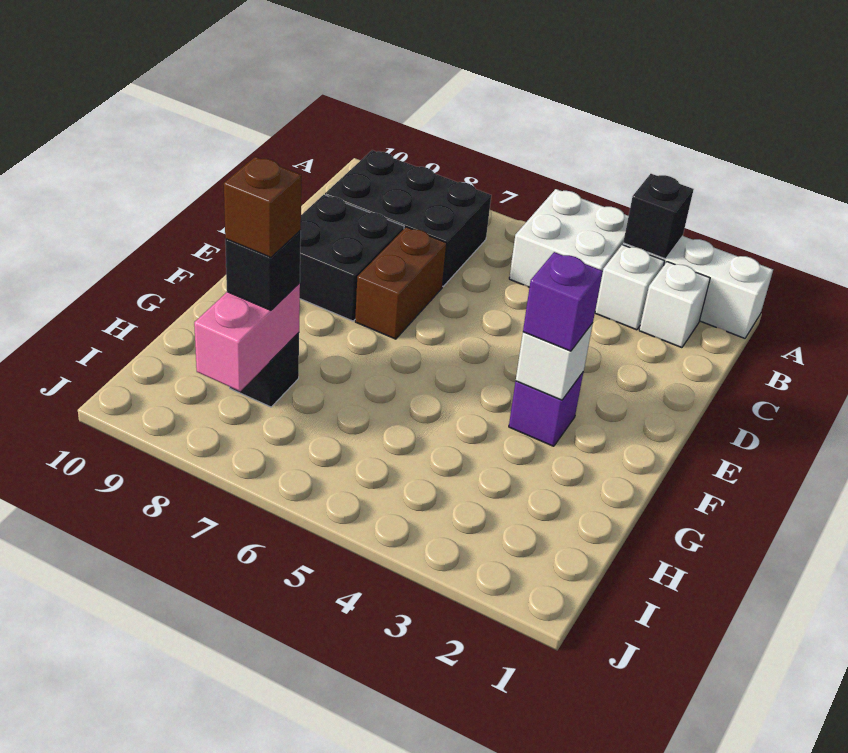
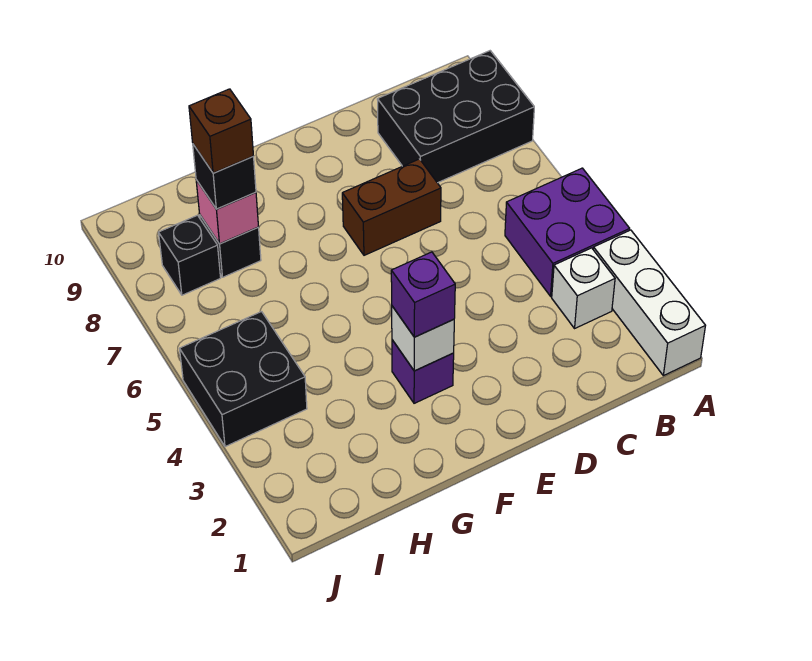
black brick A3 level 2 -> black brick I8 level 1
white brick A4:B5 level 1 -> purple brick A4:B5 level 1
white brick B2 level 1 -> none
black brick B7:C9 level 1 -> black brick A8:C9 level 1
black brick D8:E9 level 1 -> black brick I4:J5 level 1
pink brick H8:I8 level 2 -> pink brick H8 level 2

